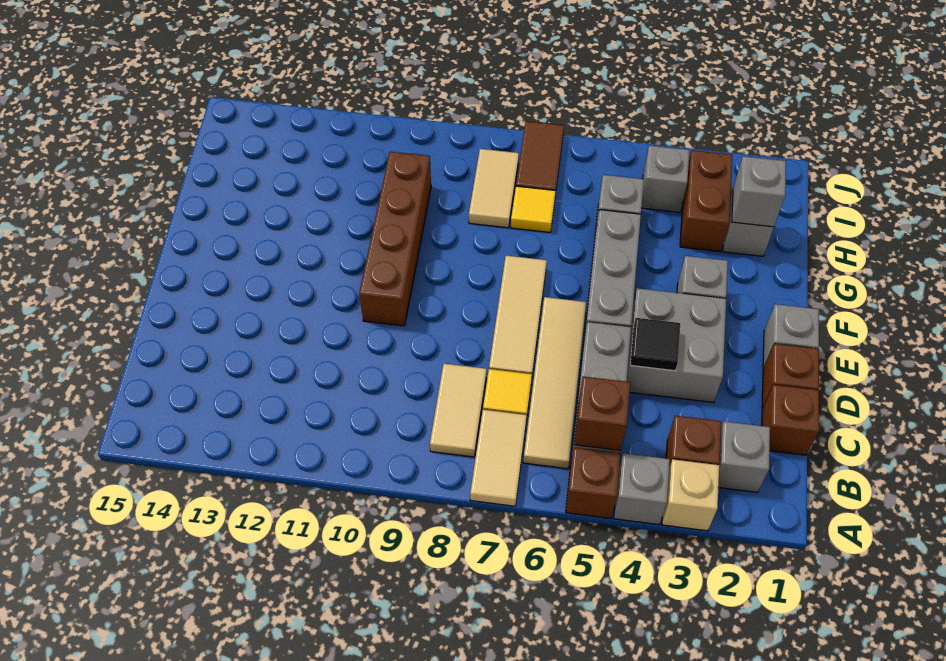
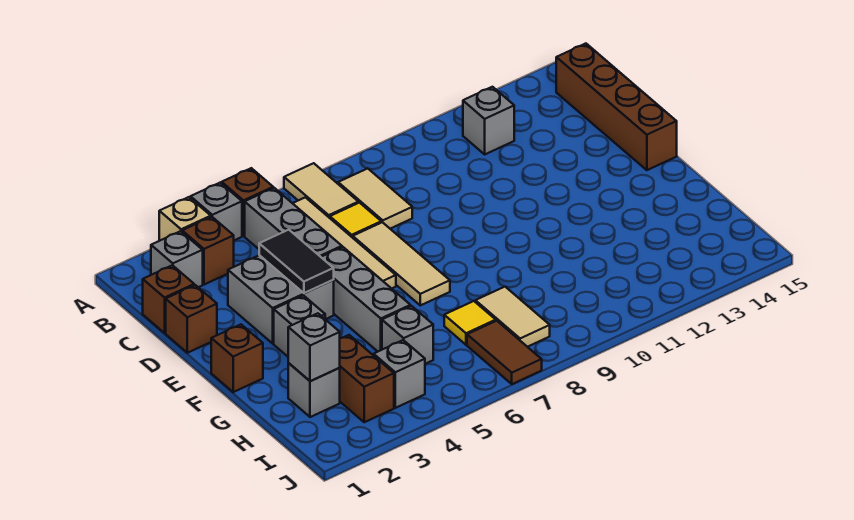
brown brick B5 level 2 -> brown brick F1 level 1
black tile D4 level 2 -> black tile D4:E4 level 2
grey brick E1 level 1 -> grey brick B12 level 1
brown brick E10:H10 level 1 -> brown brick B15:E15 level 1

